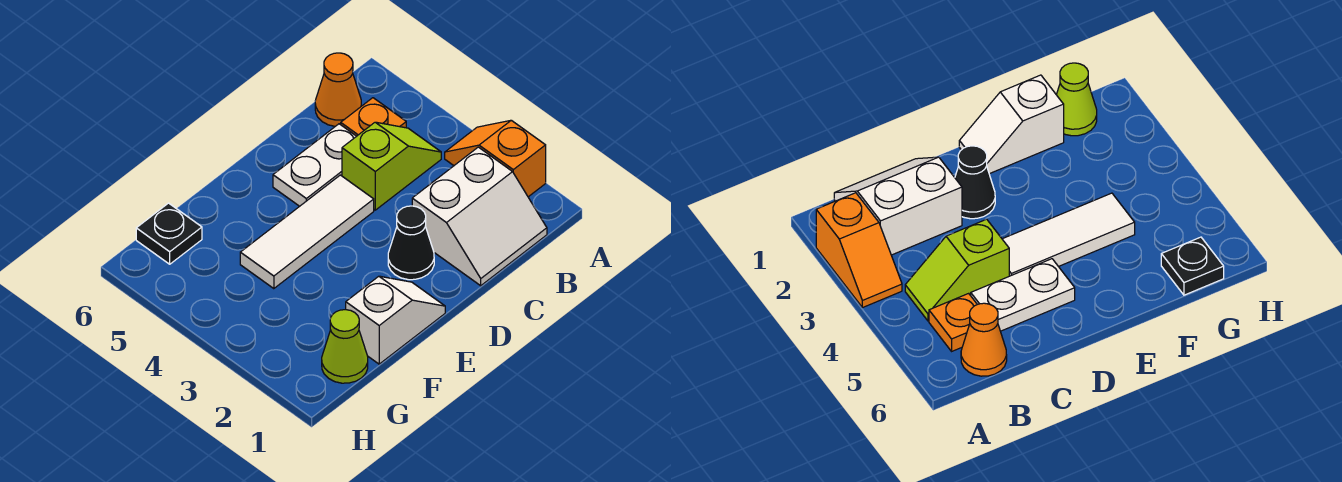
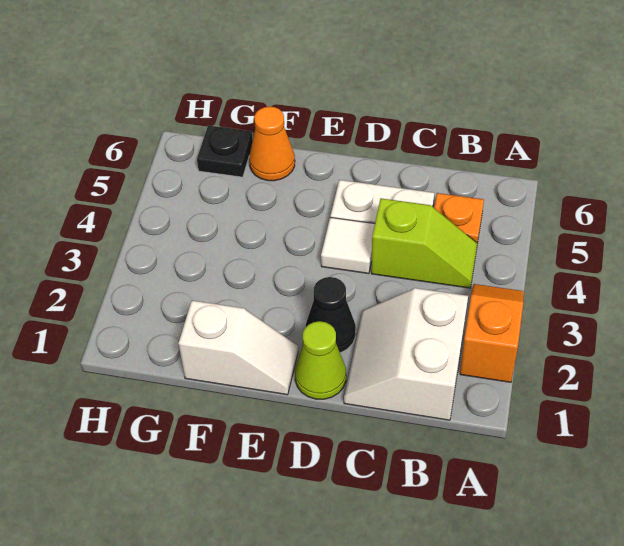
white slope B1:C2 level 1 top 2 -> white slope B1:C2 level 1 top B
orange cone B6 level 1 -> orange cone F6 level 1
white tile D4:F4 level 1 -> white tile D4 level 1
lime cone G1 level 1 -> lime cone D1 level 1

